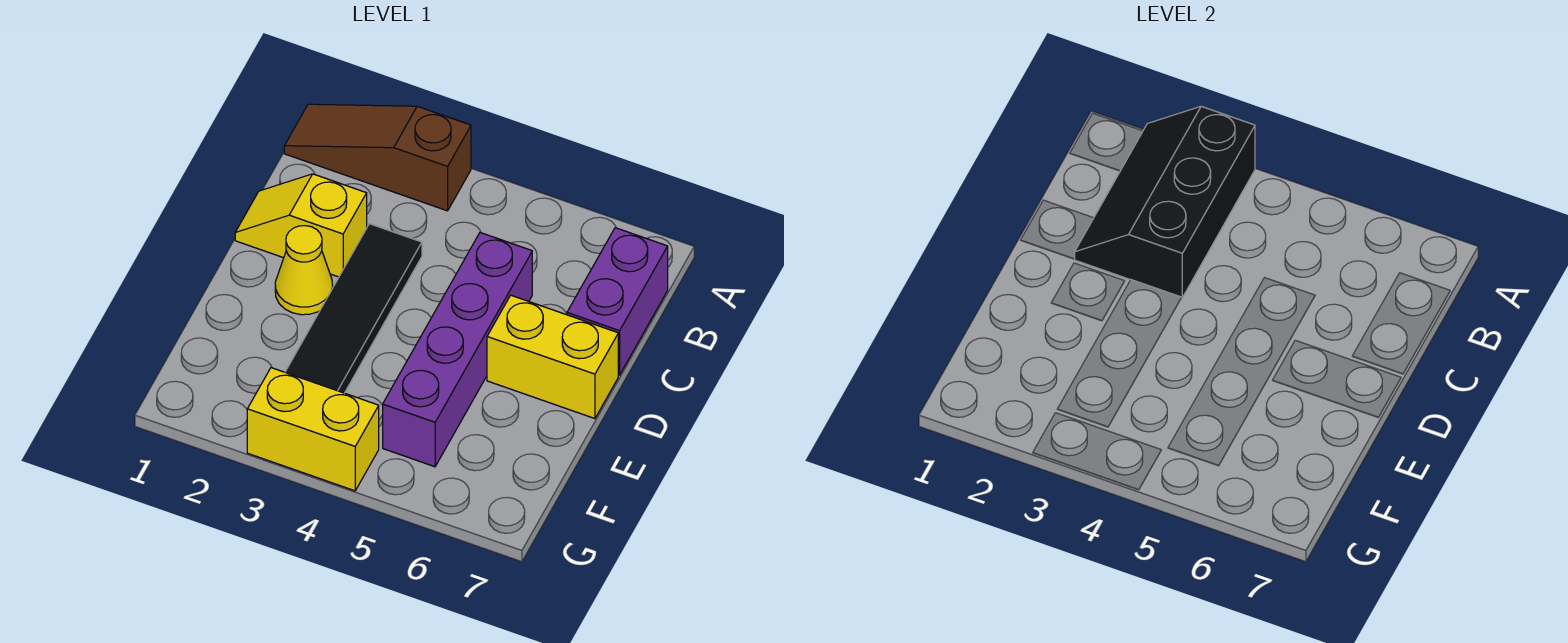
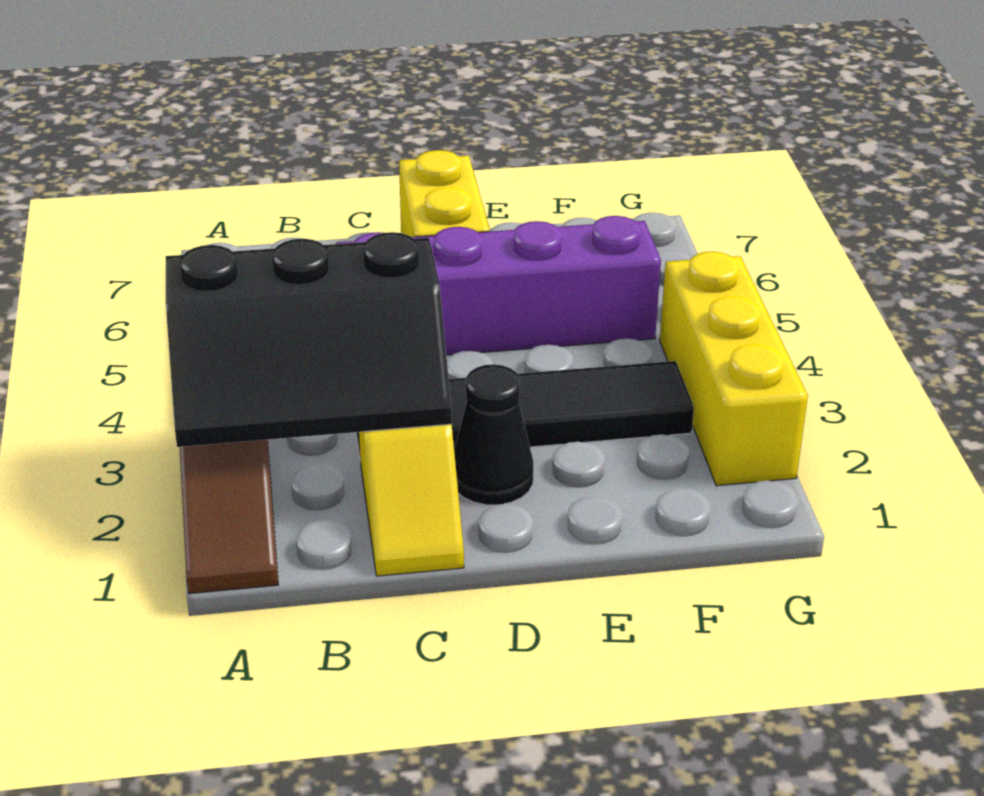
purple brick B7:C7 level 1 -> none
yellow cone D2 level 1 -> black cone D2 level 1
yellow brick G3:G4 level 1 -> yellow brick G2:G4 level 1

